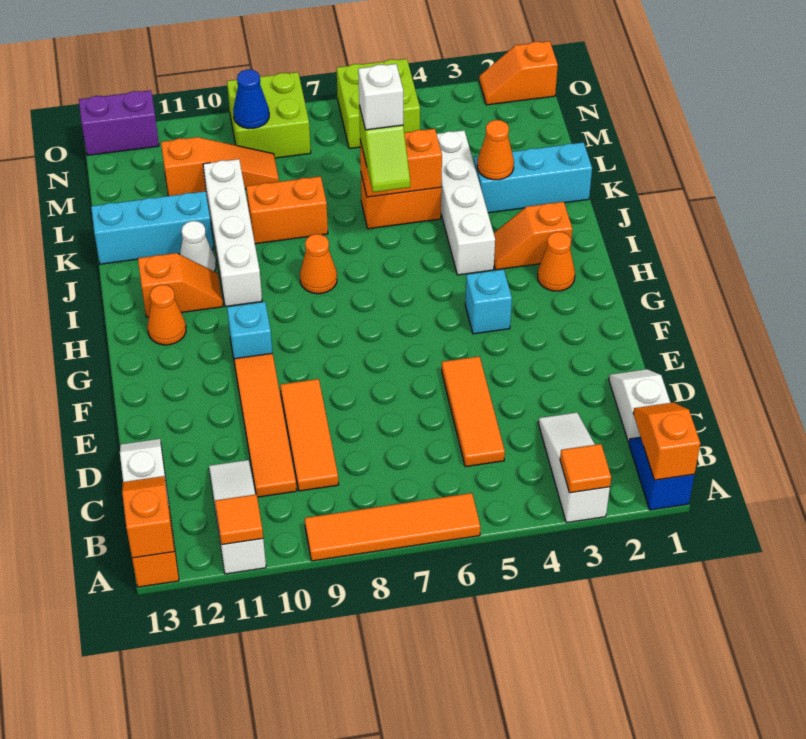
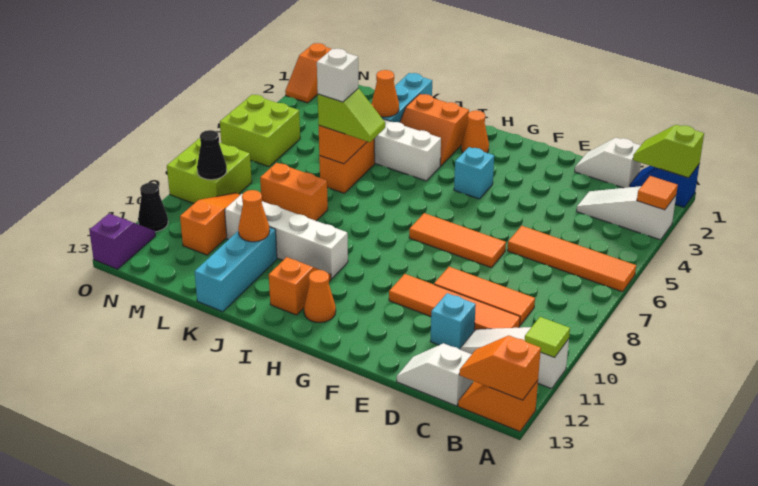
orange slope A1:B1 level 2 top A -> lime slope A1:B1 level 2 top A
orange tile A6:A9 level 1 -> orange tile A6:D6 level 1
orange tile A11 level 2 -> lime tile A11 level 2
orange tile C5:E5 level 1 -> orange tile E7:G7 level 1
cyan brick G10 level 1 -> cyan brick D11 level 1
orange slope I2:I3 level 1 top 2 -> orange slope I2:J3 level 1 top 2
orange cone I8 level 1 -> orange cone K11 level 2
white cone J11 level 1 -> none
orange brick K8:K9 level 1 -> orange brick K8:L8 level 1
blue cone N9 level 2 -> black cone N9 level 2
none -> black cone O11 level 1
purple brick O12:O13 level 1 -> purple slope O12:O13 level 1 top 13

